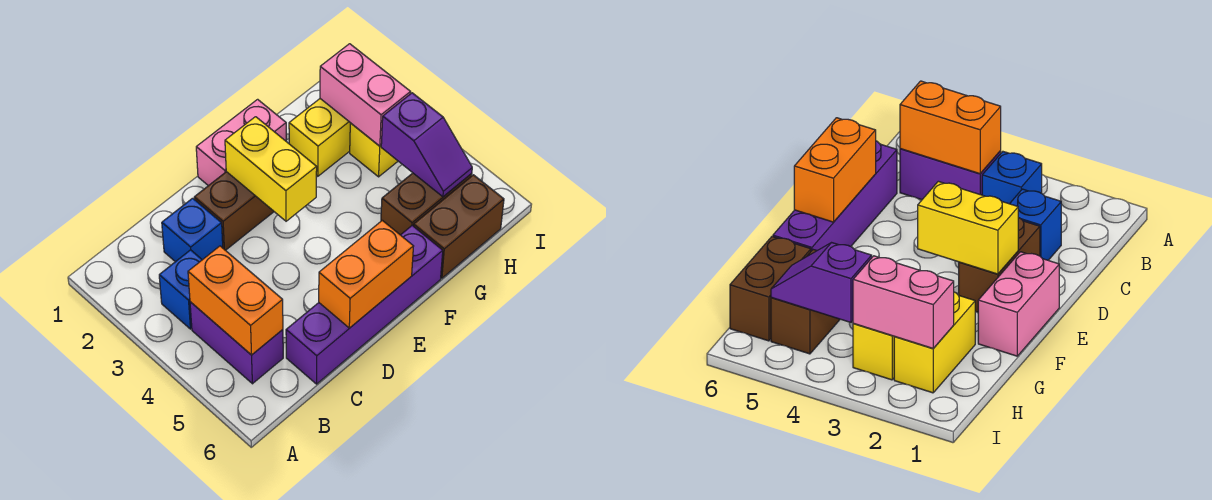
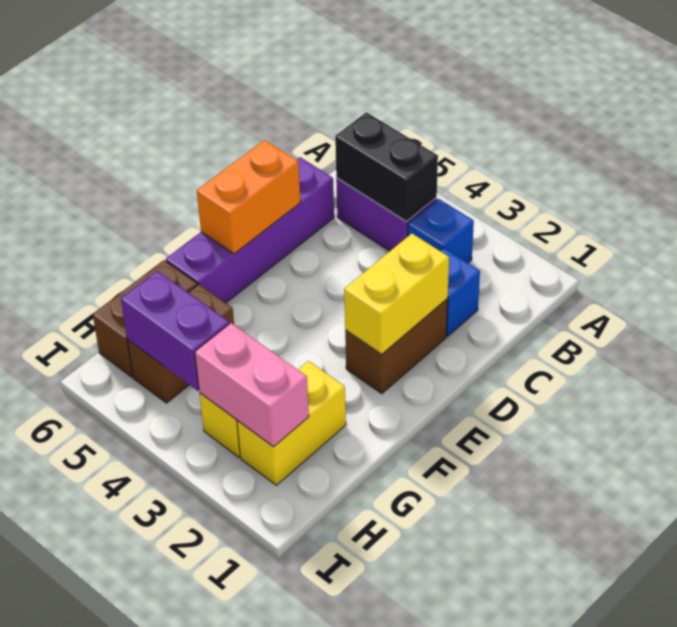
orange brick B4:B5 level 2 -> black brick B4:B5 level 2
pink brick E1:F1 level 1 -> none
yellow brick E2:E3 level 2 -> yellow brick D2:E2 level 2
purple slope H4:H5 level 2 top 4 -> purple brick H4:H5 level 2

